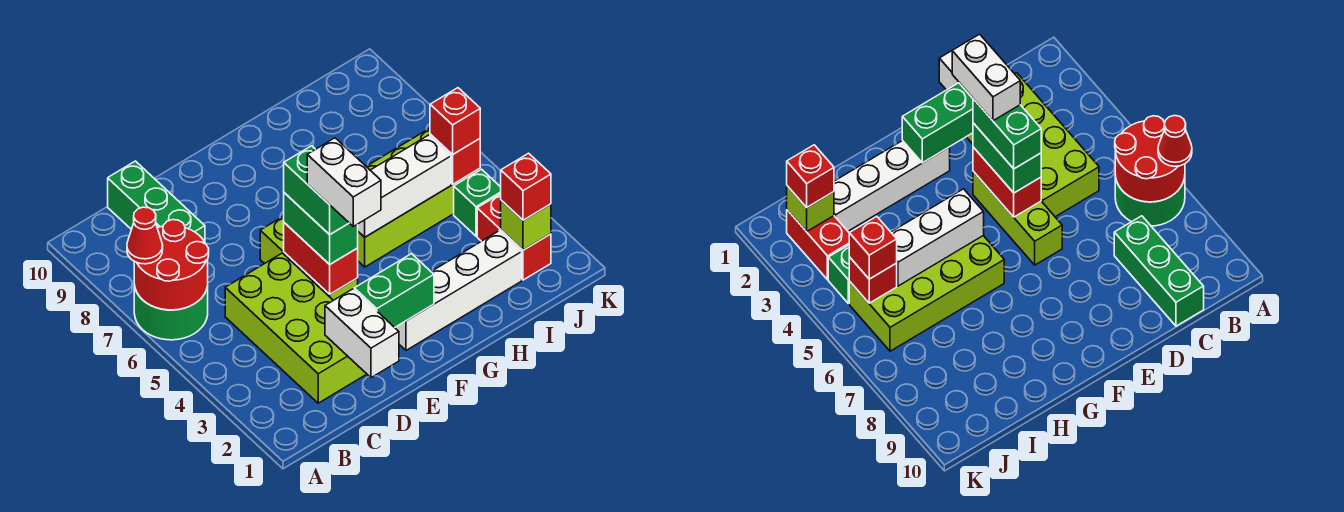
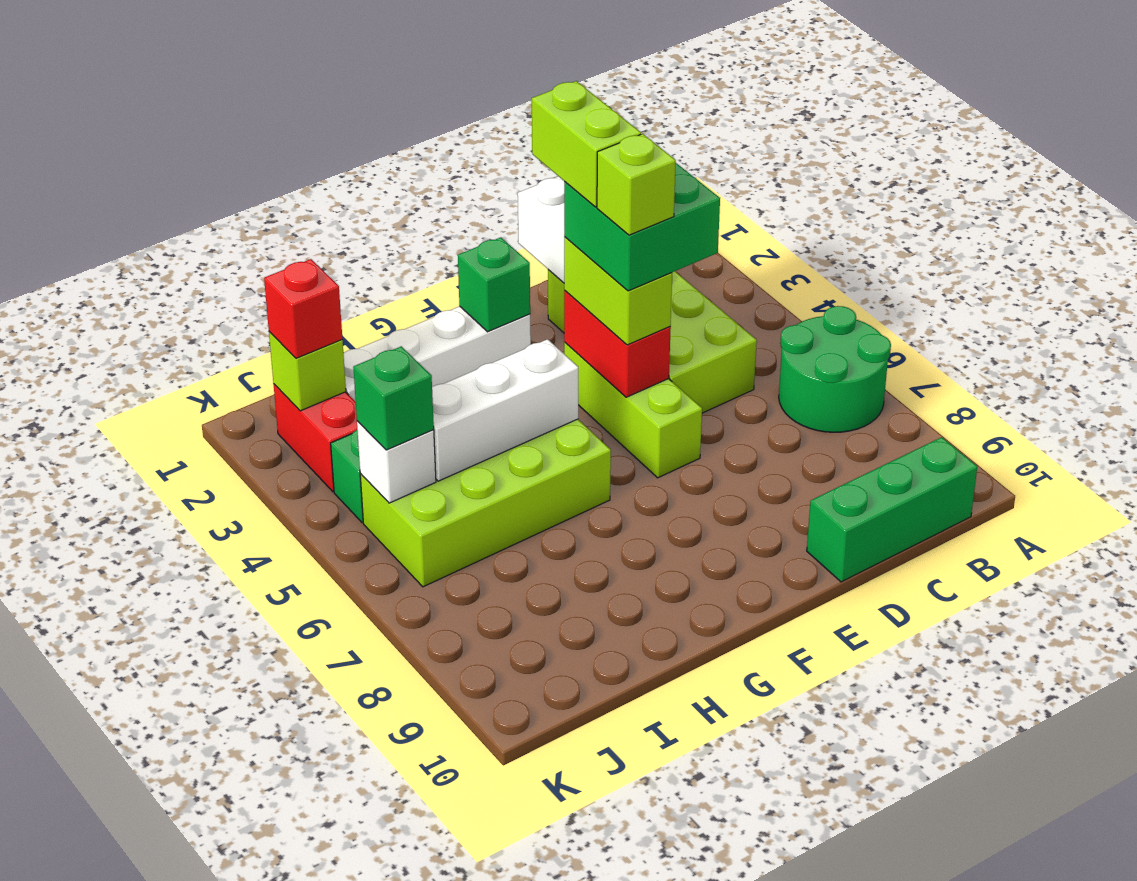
red round brick A6:B7 level 2 -> none
red cone A7 level 3 -> none
green brick C8:C10 level 1 -> green brick B10:D10 level 1
green brick E2:F2 level 2 -> green brick F2 level 2
white brick E3:E4 level 5 -> lime brick E3:E4 level 5
green brick E4:E5 level 3 -> lime brick E4:E5 level 3
green brick E4:E5 level 4 -> green brick D4:E5 level 4
none -> lime brick E5 level 5
red brick J5 level 2 -> white brick J5 level 2
red brick J5 level 3 -> green brick J5 level 3

